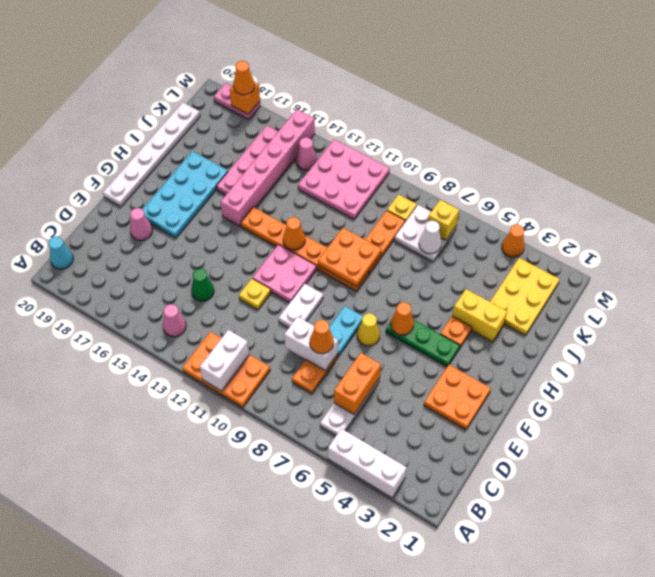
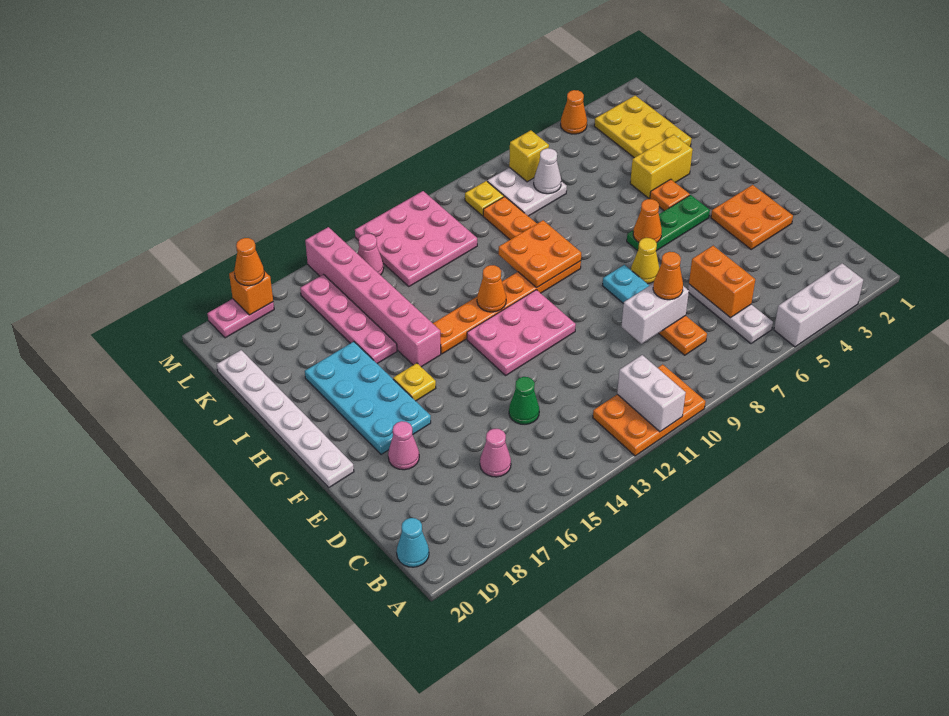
pink cone B14 level 1 -> pink cone C16 level 1
white plate E10:F10 level 1 -> none
yellow plate E12 level 1 -> yellow plate G16 level 1
pink plate F11:G12 level 1 -> pink plate F11:G13 level 1

